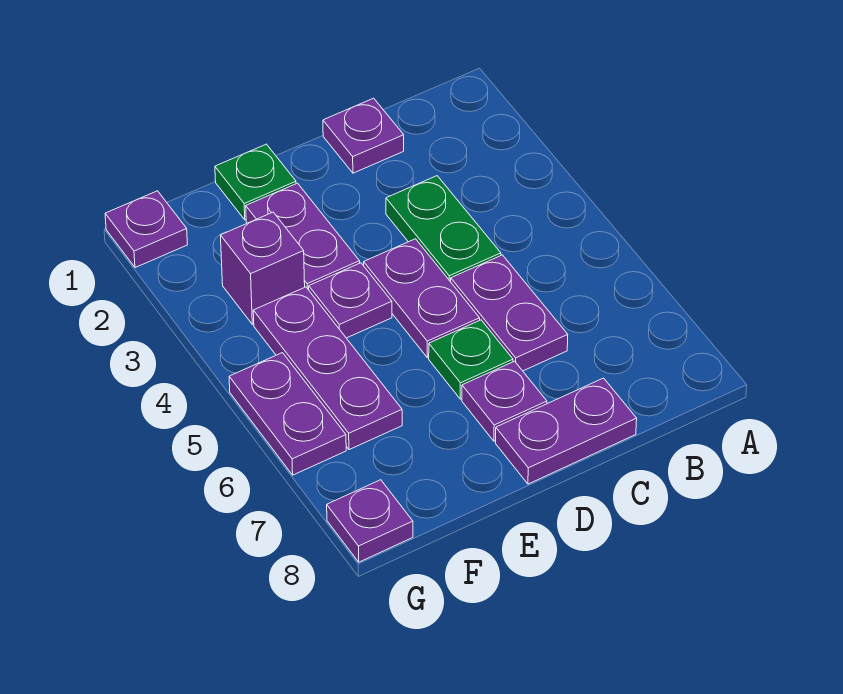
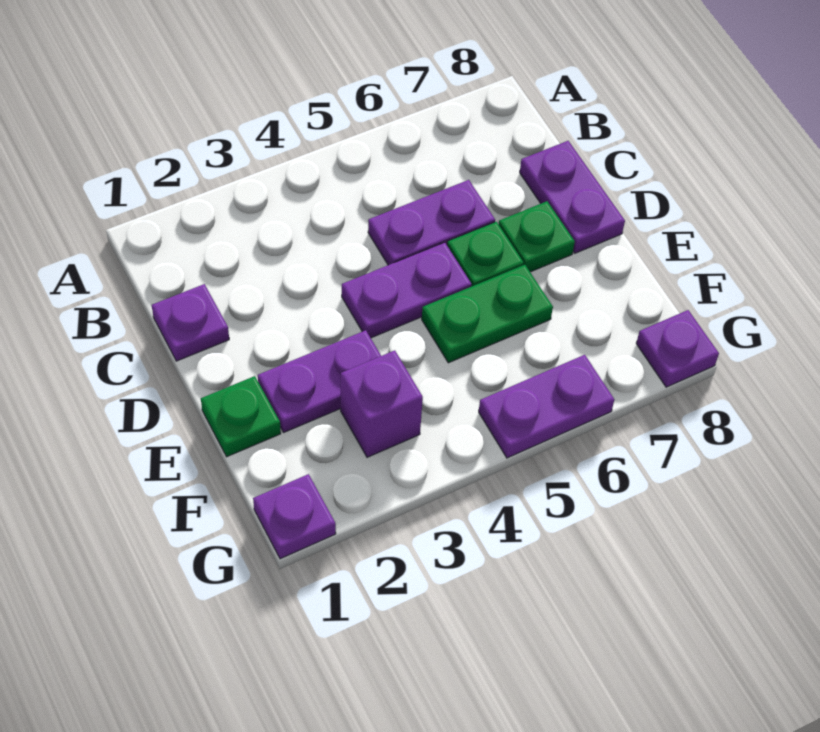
green plate C3:C4 level 1 -> green plate E5:E6 level 1
purple plate D7 level 1 -> green plate D7 level 1
purple plate E4 level 1 -> none
purple plate F4:F6 level 1 -> none

